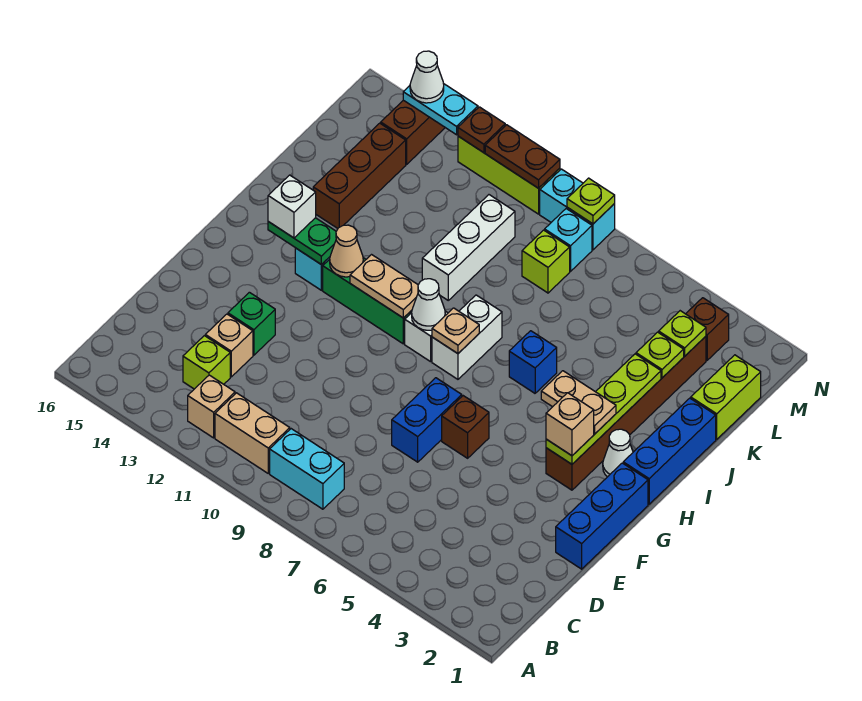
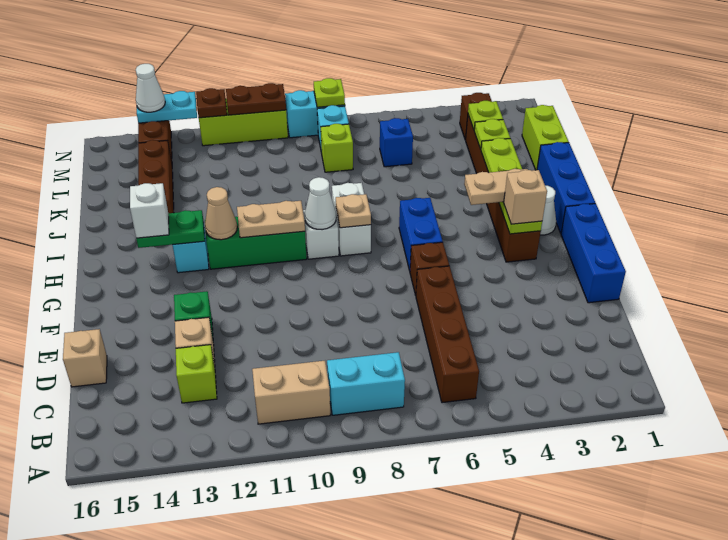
none -> brown brick B6:E6 level 1
tan brick B12 level 1 -> tan brick D16 level 1
blue brick E7:F7 level 1 -> blue brick G6:H6 level 1
blue brick I6 level 1 -> blue brick L6 level 1
white brick J10:L10 level 1 -> none

